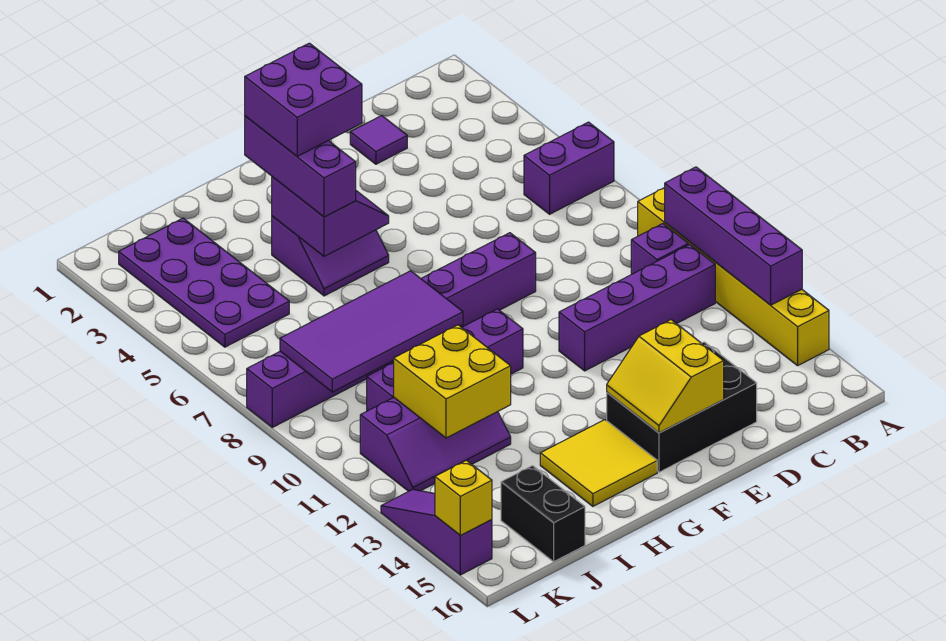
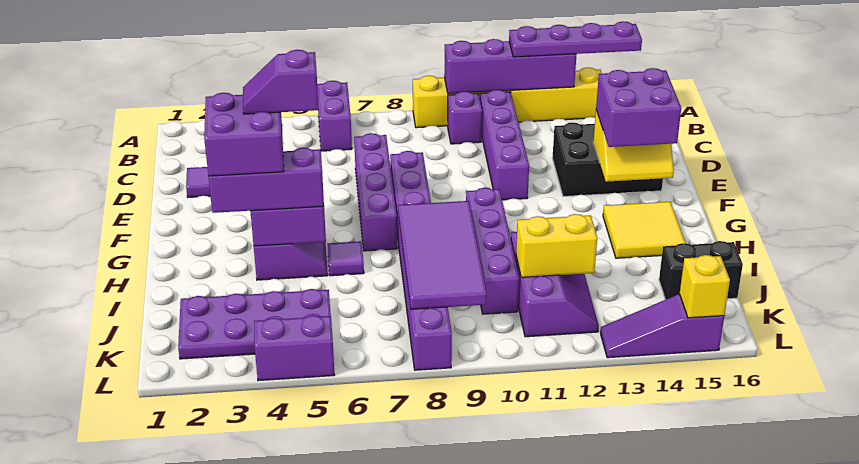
none -> purple plate A12:A15 level 3
none -> purple brick D7:G7 level 1
black brick D14:F15 level 1 -> black brick D13:E15 level 1
none -> purple brick E14:F15 level 3
none -> purple slope G4:G5 level 5 top 5
none -> purple tile H6 level 1
yellow brick I11:J12 level 2 -> yellow brick J11:J12 level 2
none -> purple brick L4:L5 level 1

